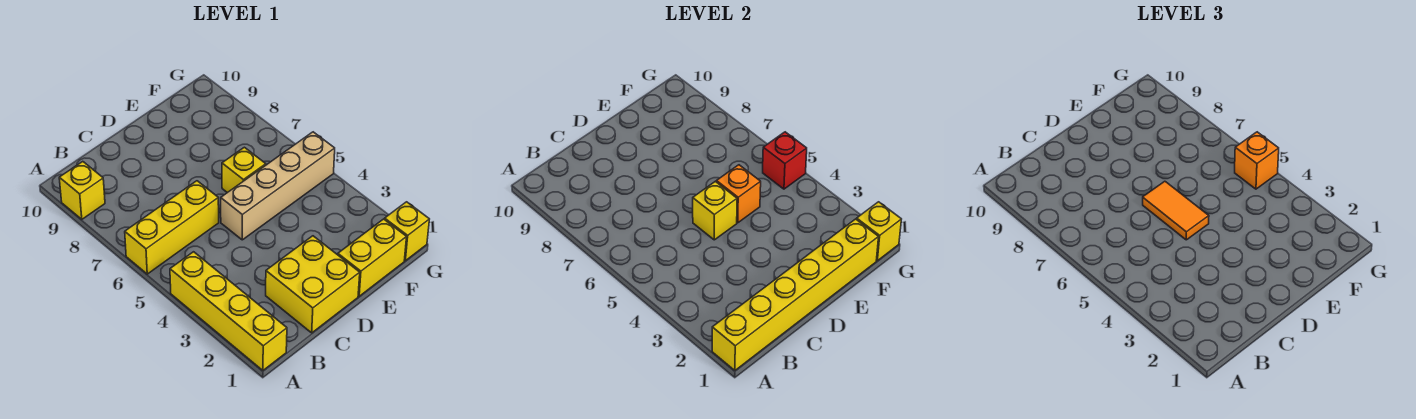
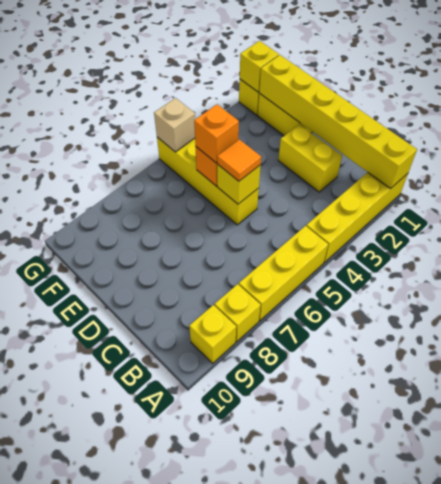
yellow brick A6:C6 level 1 -> yellow brick A5:A7 level 1
yellow brick C1:D2 level 1 -> yellow brick C2:D2 level 1
tan brick D5:G5 level 1 -> yellow brick D5:G5 level 1
orange tile D5:D6 level 3 -> orange tile D5 level 3
yellow brick E6 level 1 -> yellow brick A8 level 1
red brick G5 level 2 -> tan brick G5 level 2
orange brick G5 level 3 -> orange brick E5 level 3

